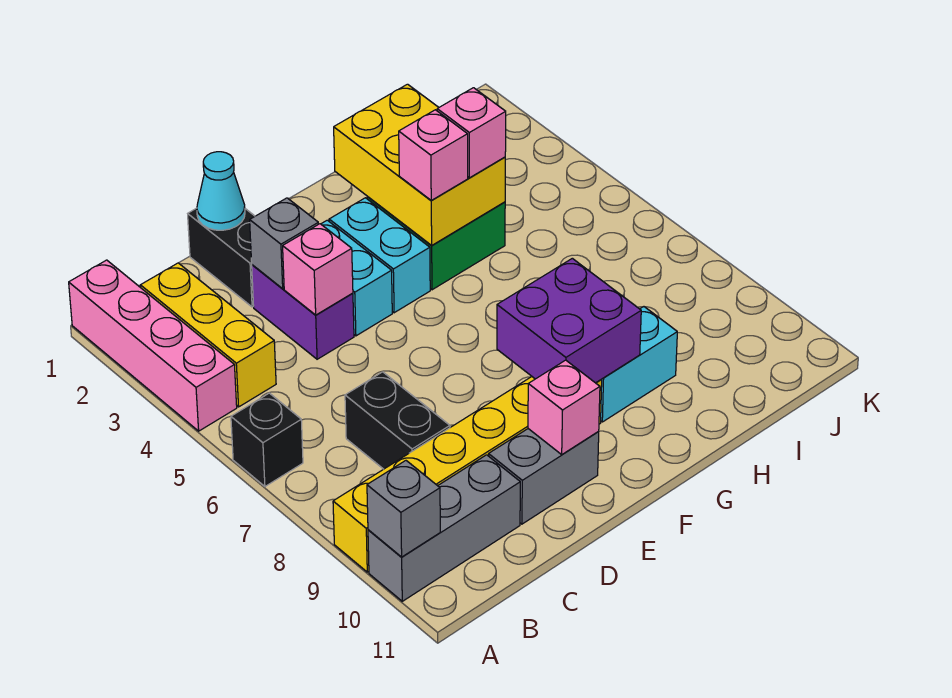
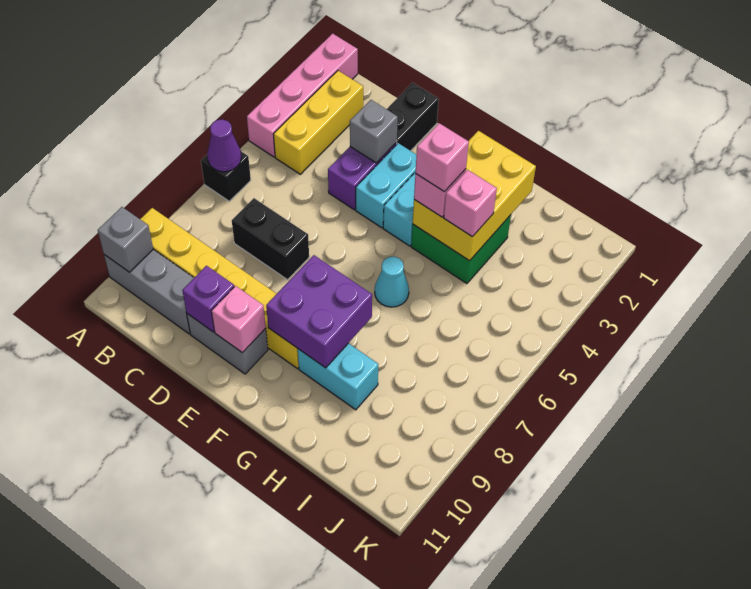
none -> purple cone A6 level 2
black brick C7:C8 level 1 -> black brick C7:D7 level 1
cyan cone D1 level 2 -> cyan cone G6 level 1
pink brick D4 level 2 -> pink brick G4 level 4
none -> purple brick D10 level 2

